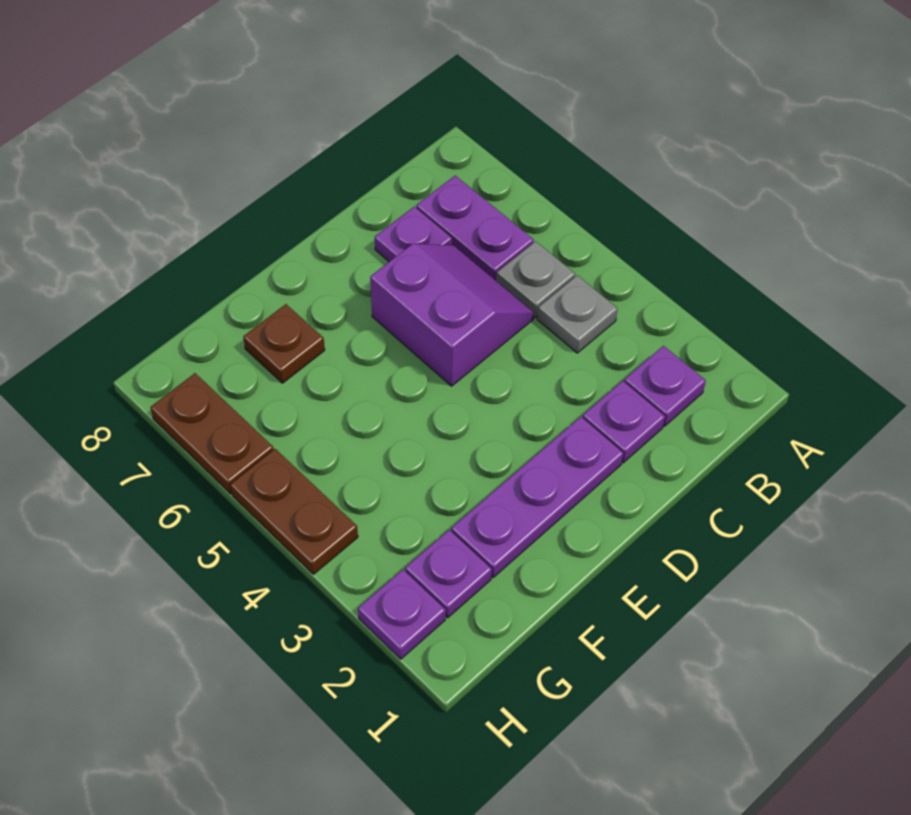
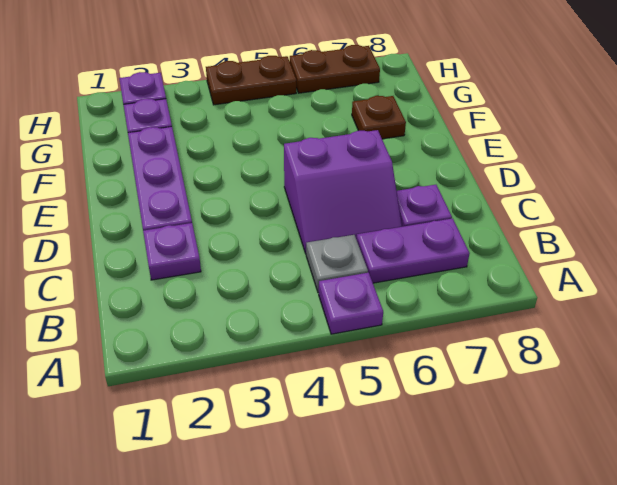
purple plate B2 level 1 -> purple plate A5 level 1
grey plate B4 level 1 -> none

